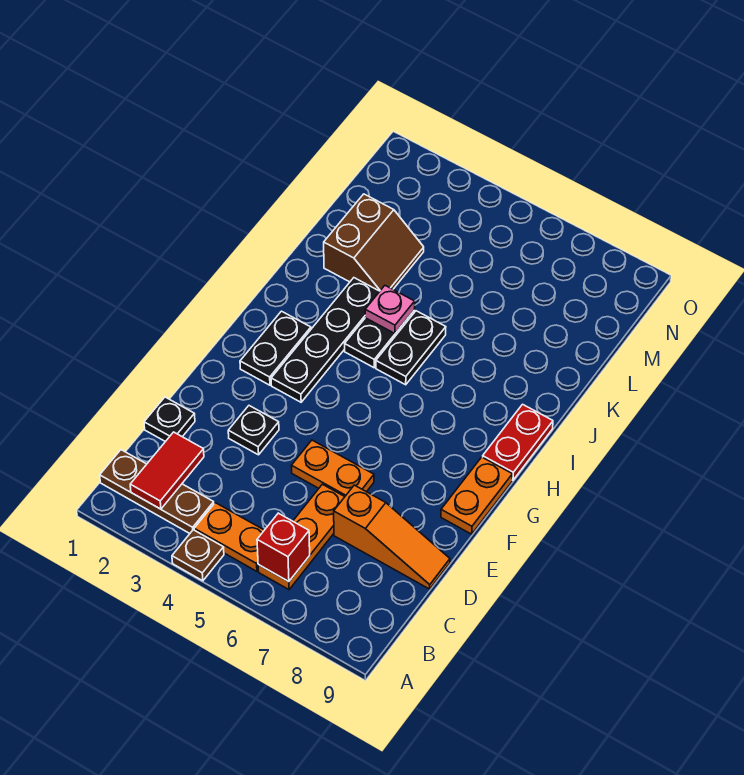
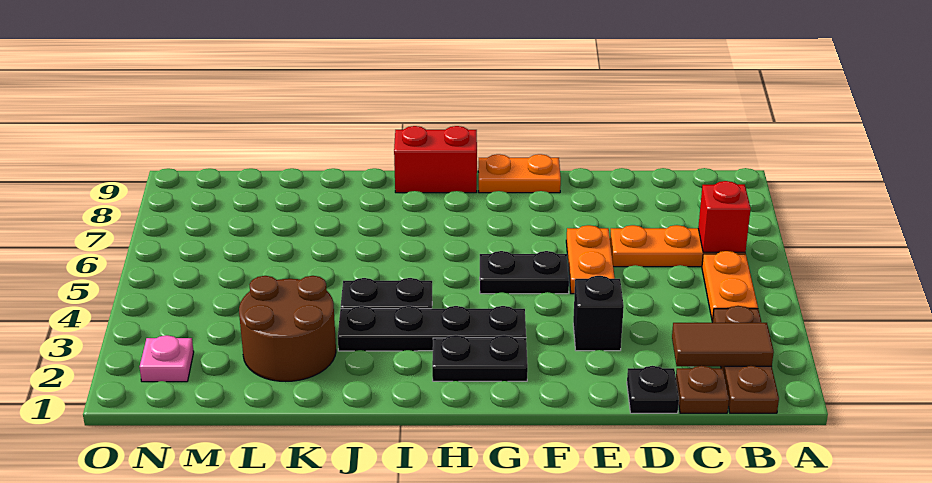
brown plate A4 level 1 -> brown plate C1 level 1
red tile B2:C2 level 2 -> brown tile B2:C2 level 2
orange slope D7:D9 level 1 top 7 -> none
black plate E3 level 1 -> black brick E3 level 1
red plate H9:I9 level 1 -> red brick H9:I9 level 1
black plate I5:J5 level 1 -> black plate F5:G5 level 1
pink plate J4 level 2 -> pink plate N2 level 1
brown slope K2:L3 level 1 top 2 -> brown round brick K2:L3 level 1

